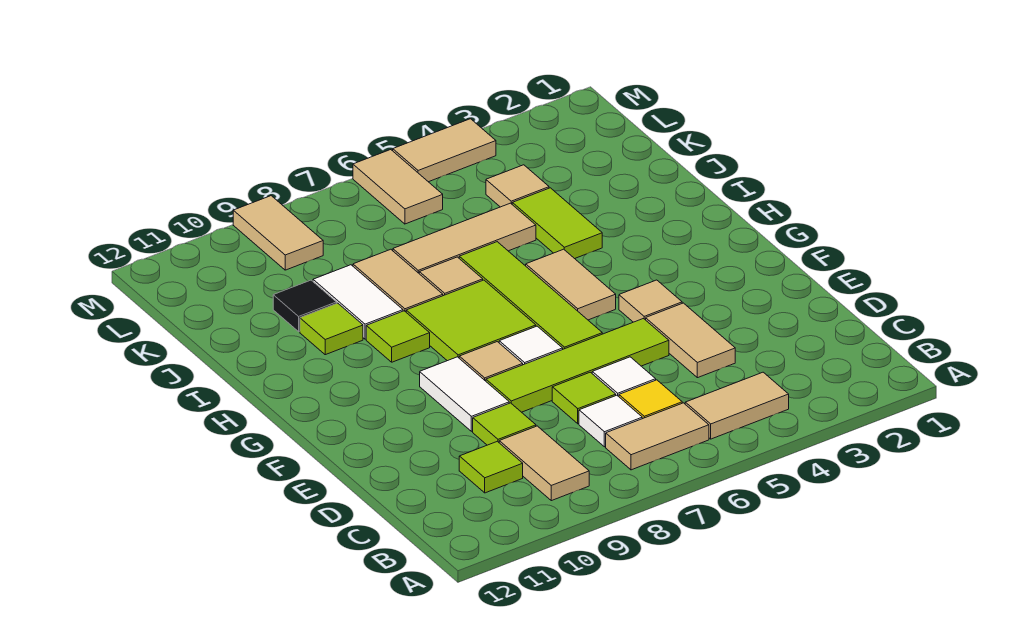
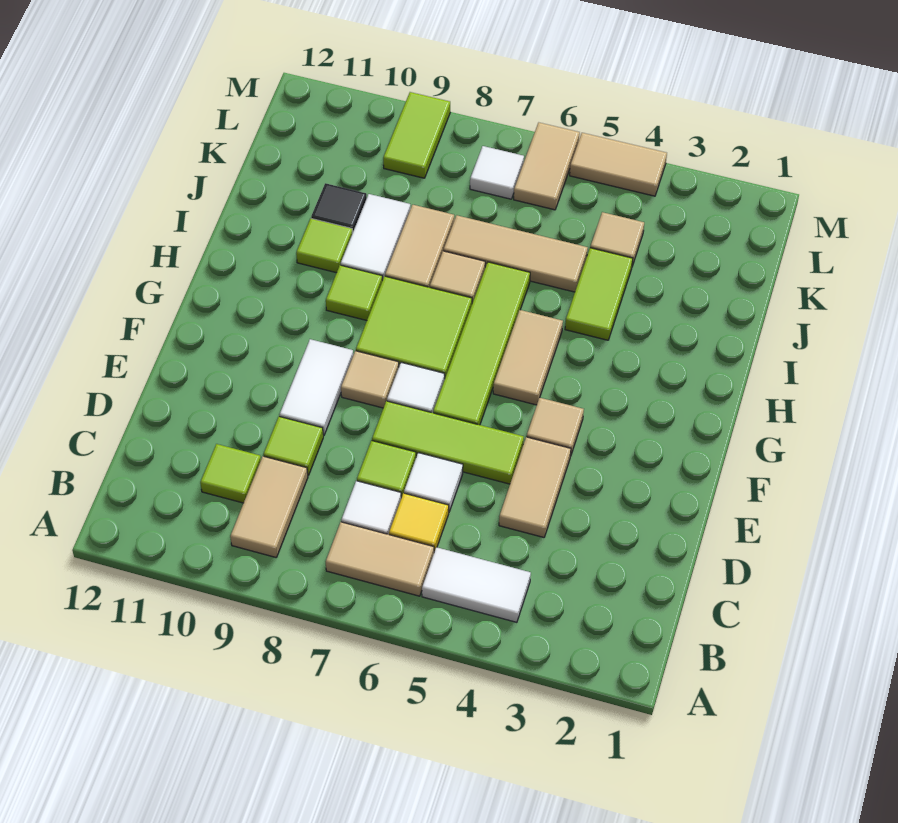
tan tile B4:B5 level 1 -> white tile B4:B5 level 1
lime tile E5:E8 level 1 -> lime tile E5:E7 level 1
none -> white tile L7 level 1
tan tile L9:M9 level 1 -> lime tile L9:M9 level 1

